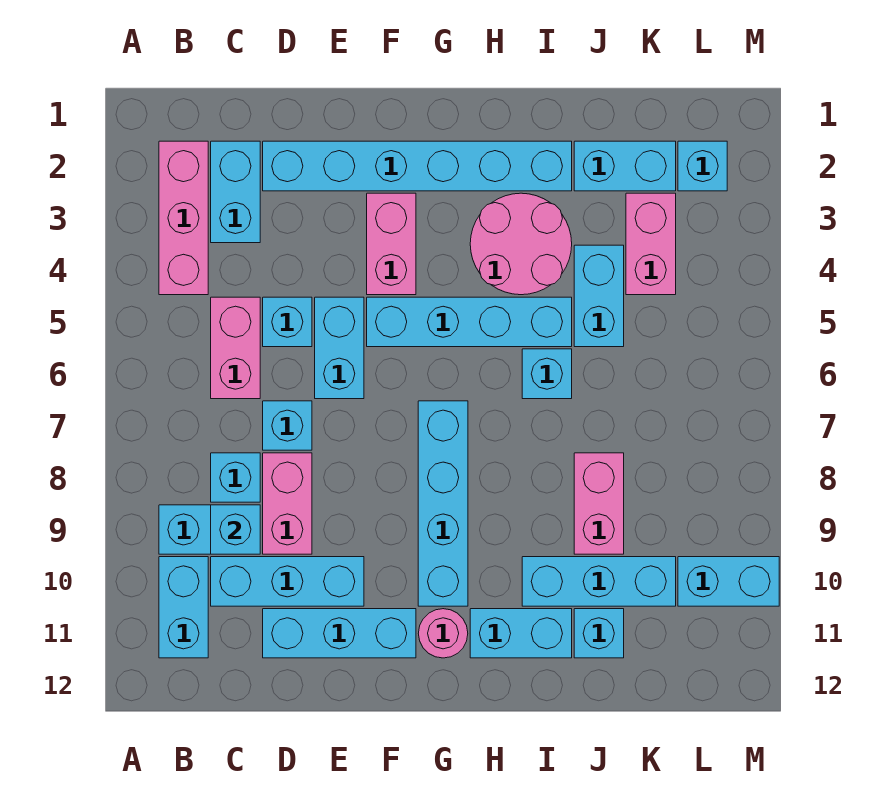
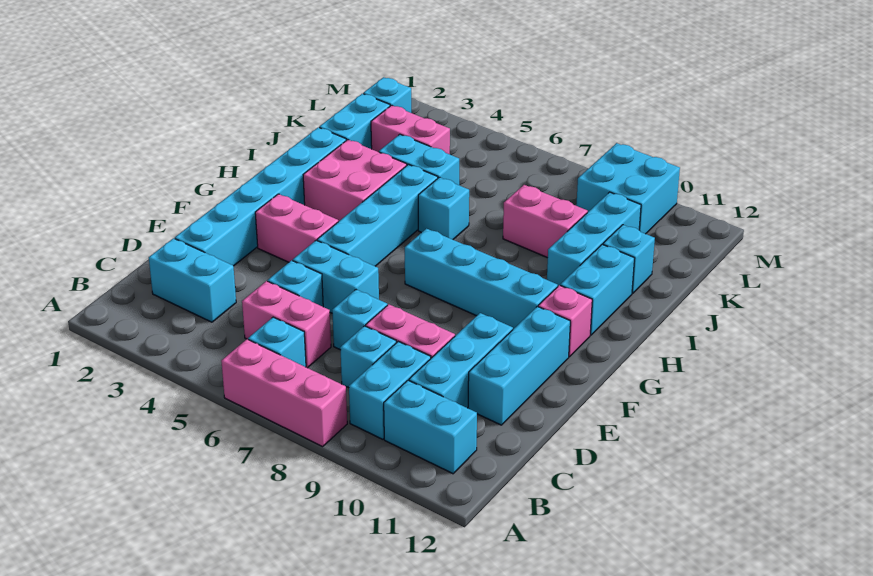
pink brick B2:B4 level 1 -> pink brick A6:A8 level 1
cyan brick C9 level 2 -> cyan brick B6 level 1
pink round brick G11 level 1 -> pink brick G11 level 1
pink round brick H3:I4 level 1 -> pink brick H3:I4 level 1
cyan brick L10:M10 level 1 -> cyan brick L9:M10 level 1

